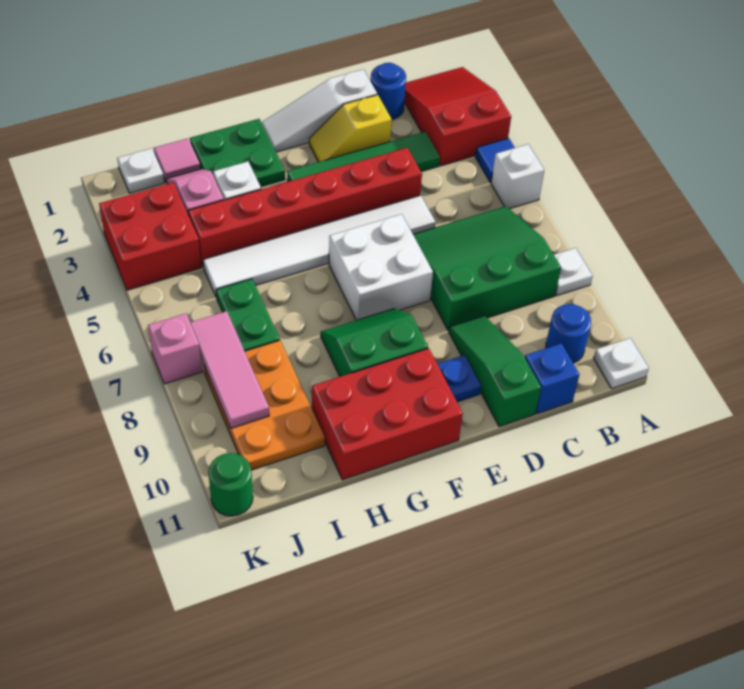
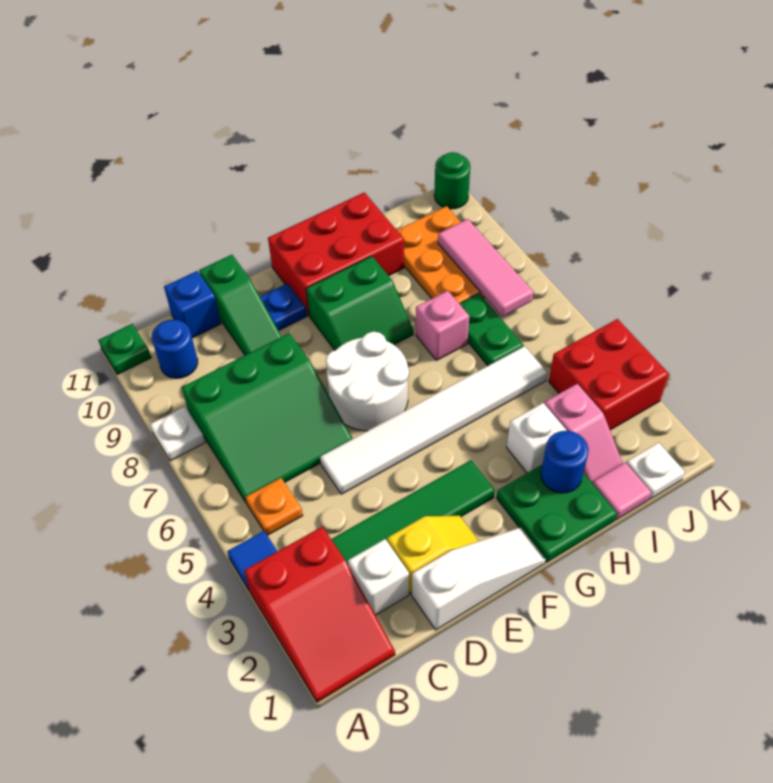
white brick A5 level 1 -> white brick C2 level 1
white plate A11 level 1 -> green plate A11 level 1
none -> orange plate B5 level 1
blue round brick C1 level 1 -> blue round brick H2 level 2
red brick D4:I4 level 1 -> none
white brick E6:F7 level 1 -> white round brick E6:F7 level 1
pink brick K7 level 1 -> pink brick H7 level 1

